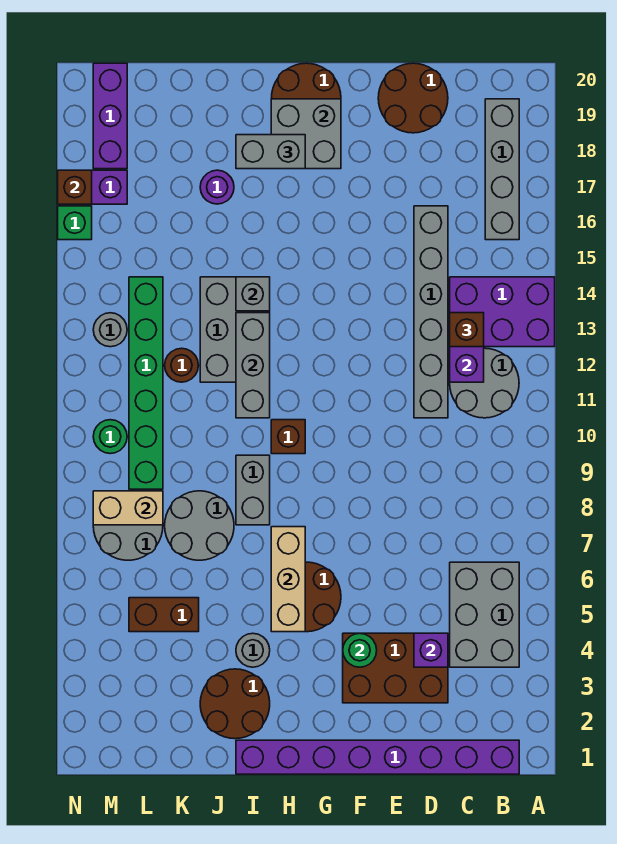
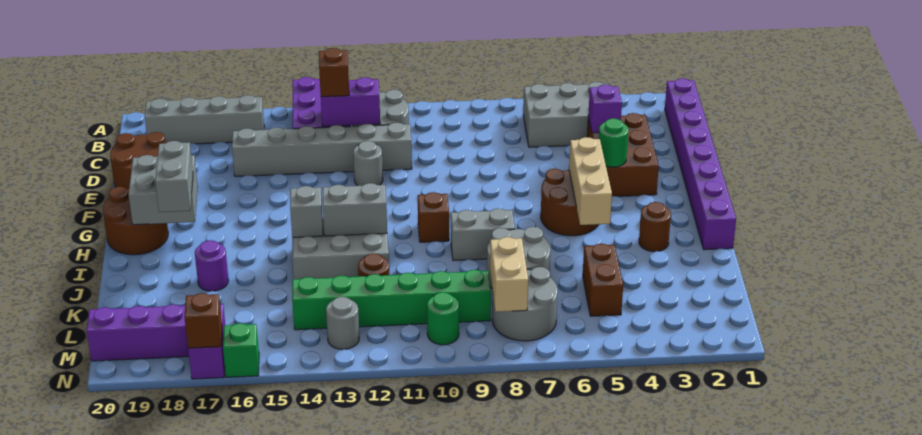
tan brick H5:H7 level 2 -> tan brick G5:I5 level 2
brown round brick I2:J3 level 1 -> brown round brick I3 level 1
grey round brick I4 level 1 -> grey round brick E12 level 1
grey brick I11:I13 level 2 -> grey brick I12:I13 level 2

